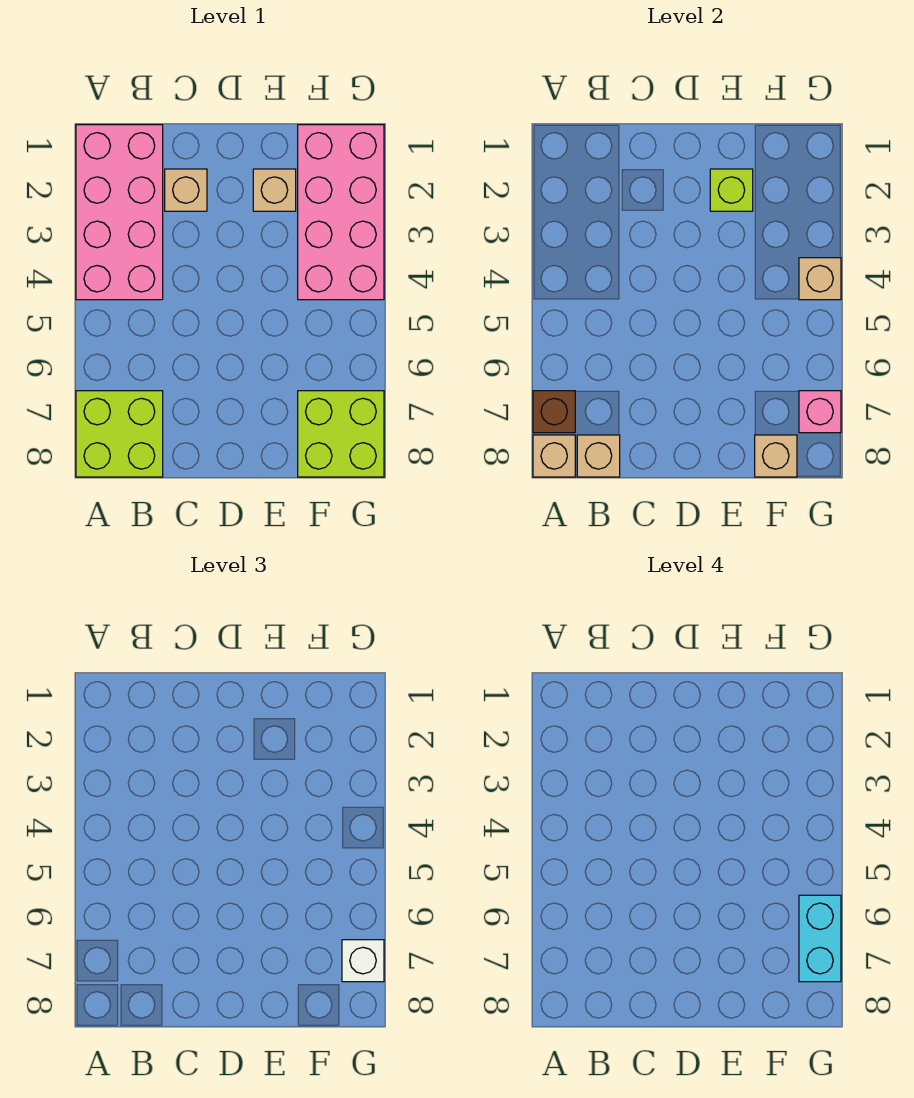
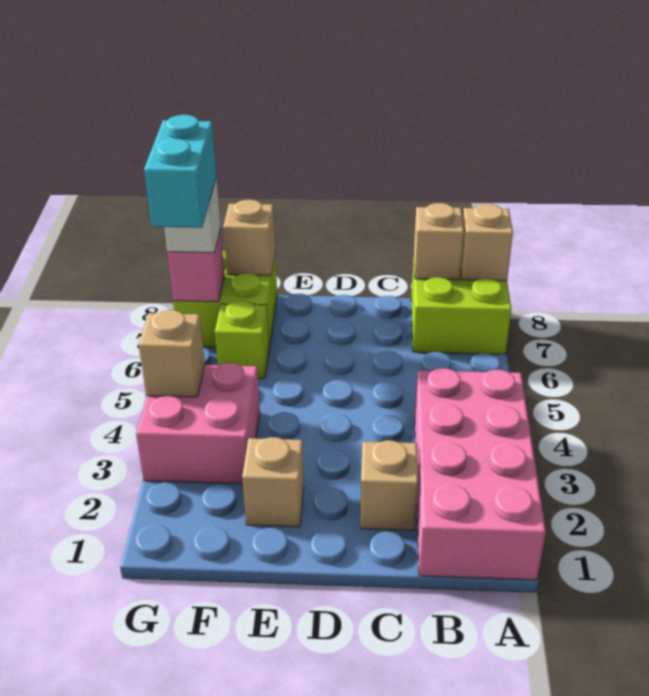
brown brick A7 level 2 -> none
lime brick E2 level 2 -> lime brick F6 level 1
pink brick F1:G4 level 1 -> pink brick F3:G4 level 1

